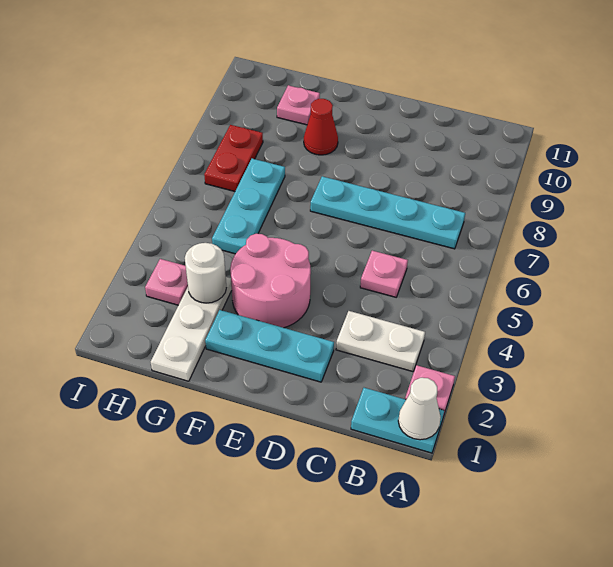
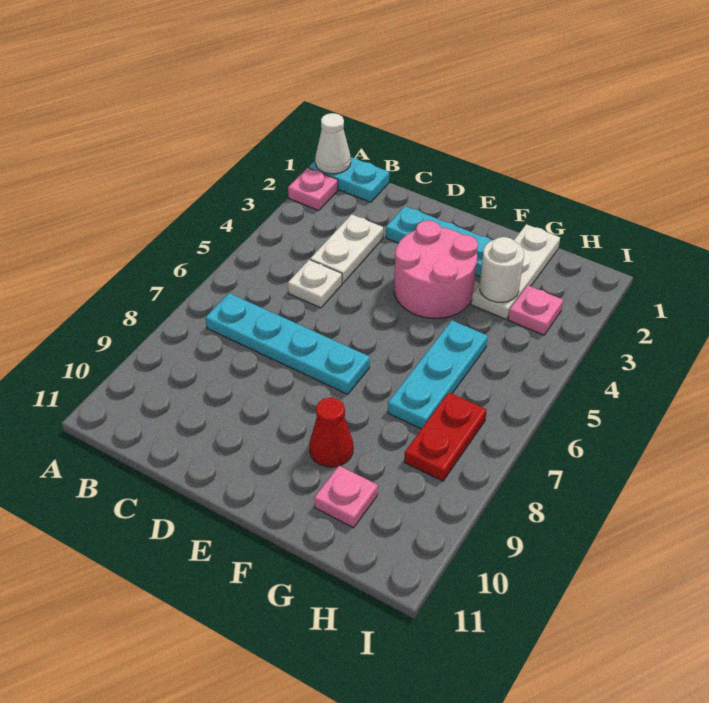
white plate B3:C3 level 1 -> white plate C3:C4 level 1
pink plate C5 level 1 -> white plate C5 level 1

